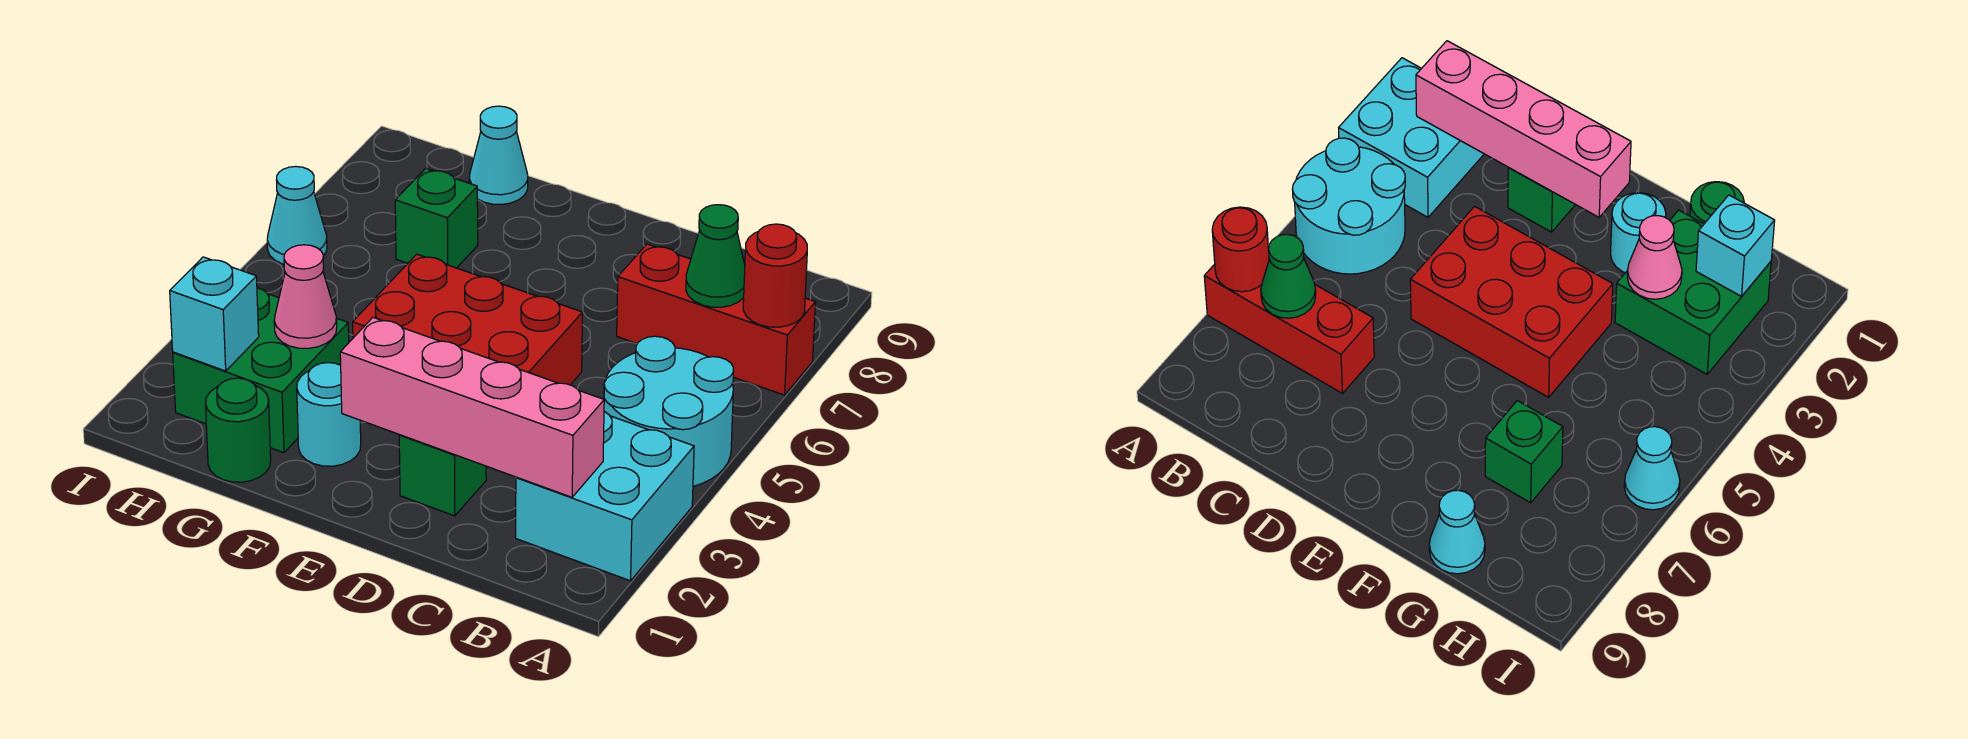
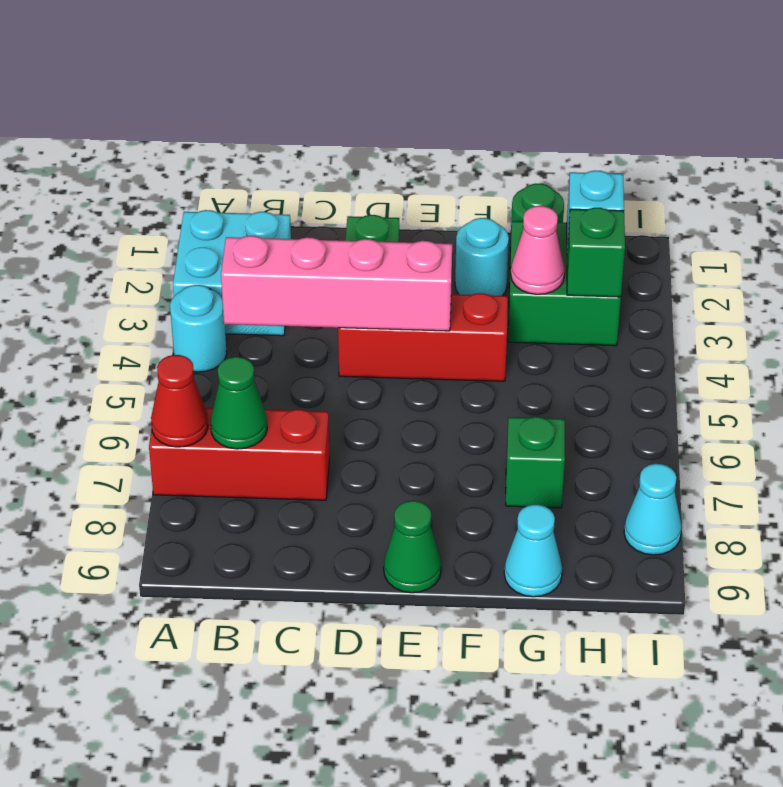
cyan round brick A4:B5 level 1 -> cyan round brick A4 level 1
red round brick A7 level 2 -> red cone A7 level 2
pink brick B2:E2 level 2 -> pink brick B4:E4 level 2
red brick D4:F5 level 1 -> red brick D4:F4 level 1
none -> green cone E9 level 1
none -> green brick H3 level 2
cyan cone I6 level 1 -> cyan cone I8 level 1

